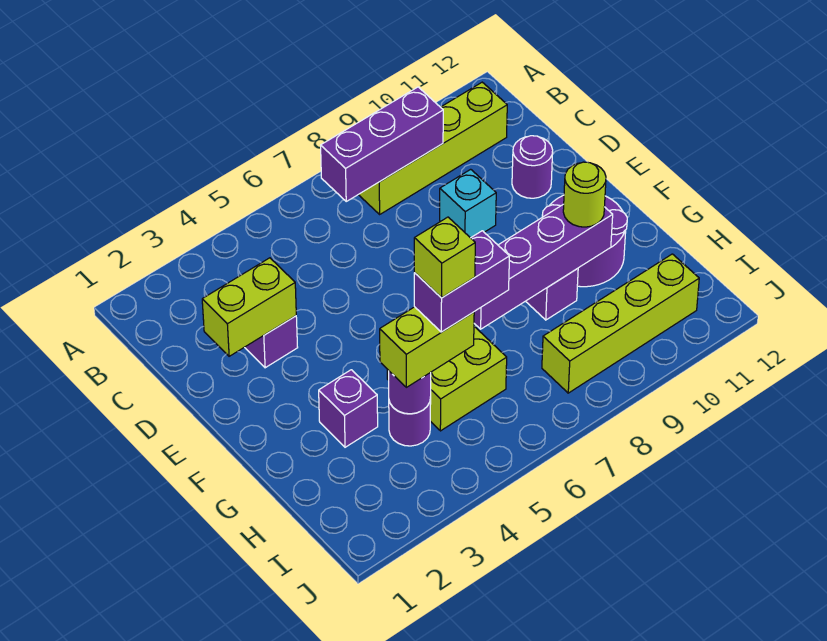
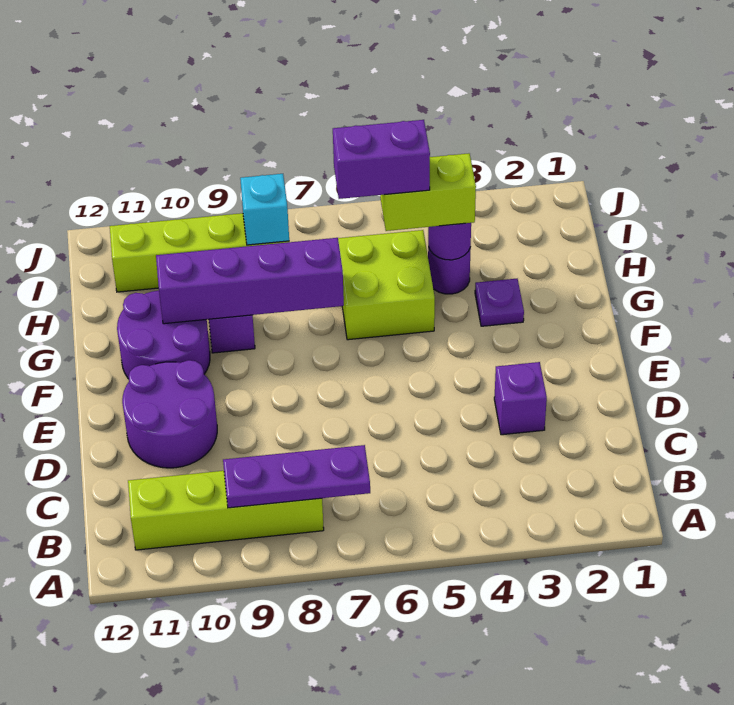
purple brick B7:B9 level 2 -> purple plate B7:B9 level 2
lime brick D2:D3 level 2 -> none
cyan brick D9 level 1 -> cyan brick I8 level 2
purple round brick D11 level 1 -> purple round brick D10:E11 level 1
purple brick G3 level 1 -> purple plate G3 level 1
lime round brick G10 level 3 -> none
lime brick H5 level 5 -> none

